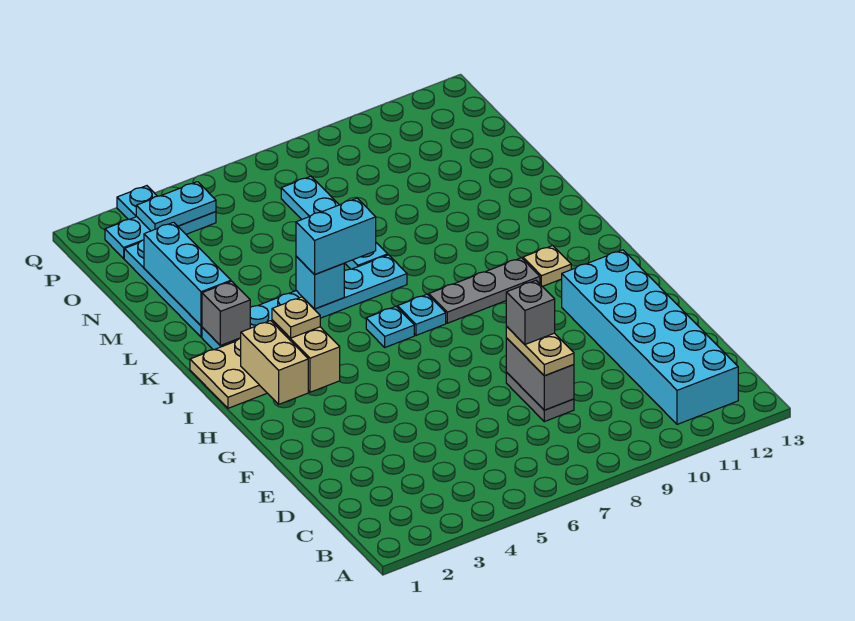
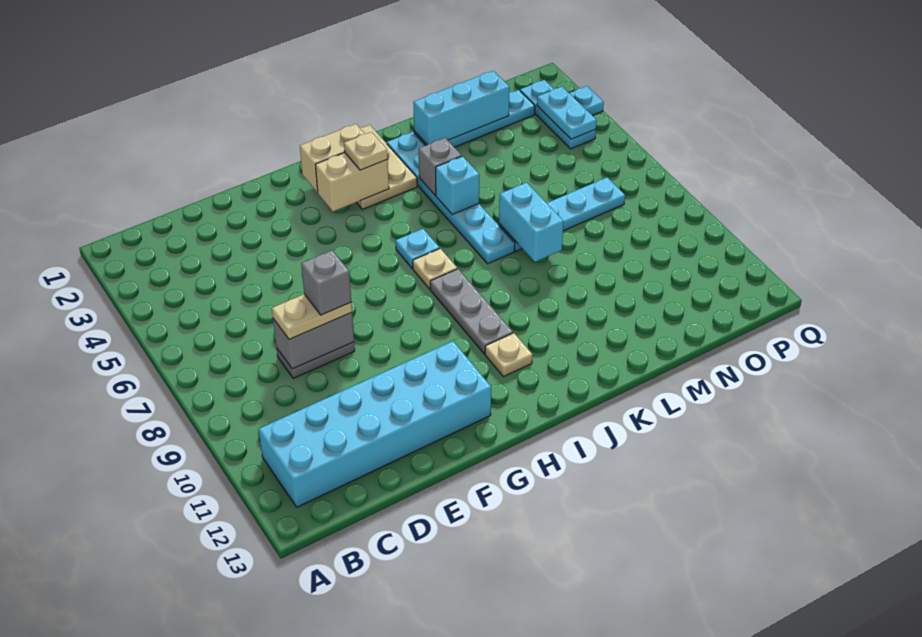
cyan plate I7 level 1 -> tan plate I7 level 1
grey brick K2 level 2 -> grey brick K4 level 2
cyan brick K5:K6 level 3 -> cyan brick L7:L8 level 2

